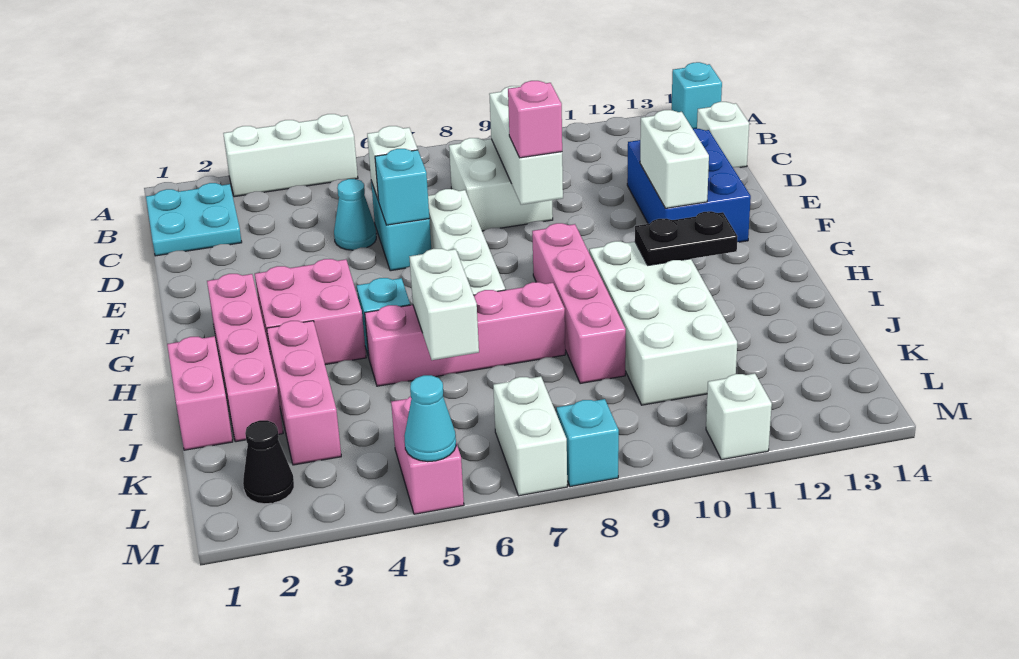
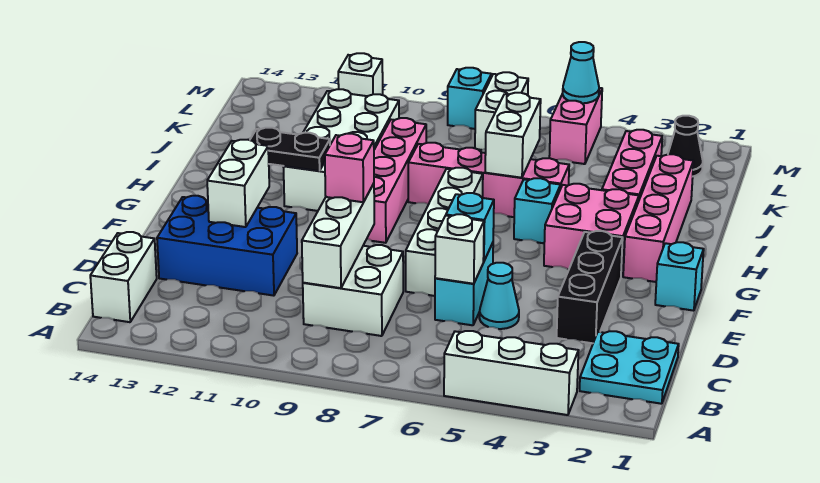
cyan brick A14 level 1 -> cyan brick F1 level 1
white brick C14 level 1 -> white brick B14:C14 level 1
none -> black brick D3:F3 level 1
blue brick D12:F13 level 1 -> blue brick D11:E13 level 1
pink brick I1:J1 level 1 -> none

